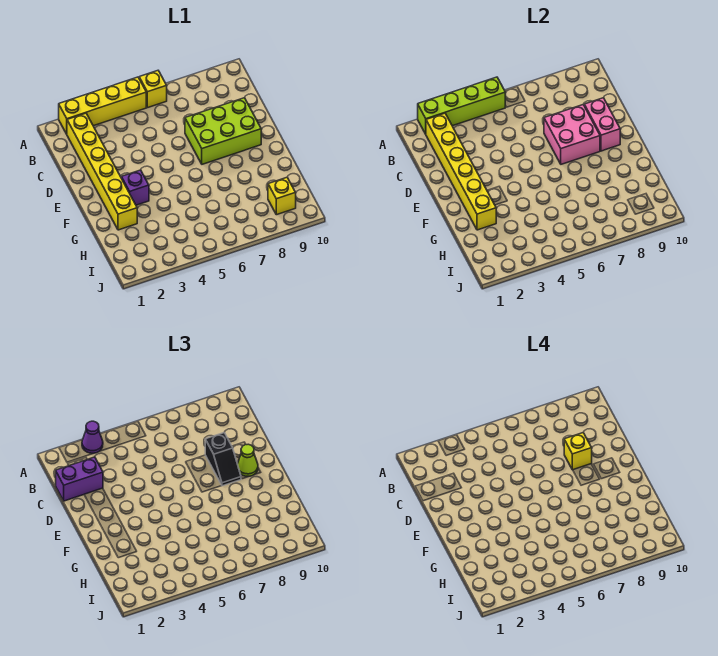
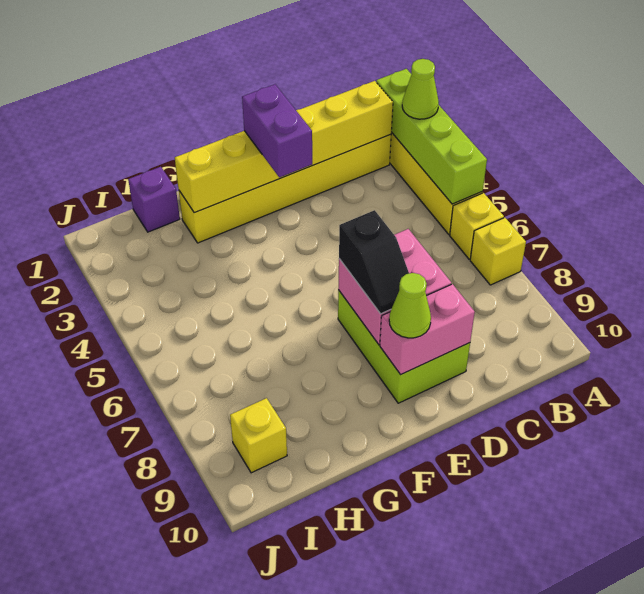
purple cone A3 level 3 -> lime cone A3 level 3
purple brick C1:C2 level 3 -> purple brick E2:E3 level 3
black slope D8:E8 level 3 top D -> black slope E7:E8 level 3 top 7
yellow brick D8 level 4 -> yellow brick A7 level 1
purple brick F3 level 1 -> purple brick H1 level 1

